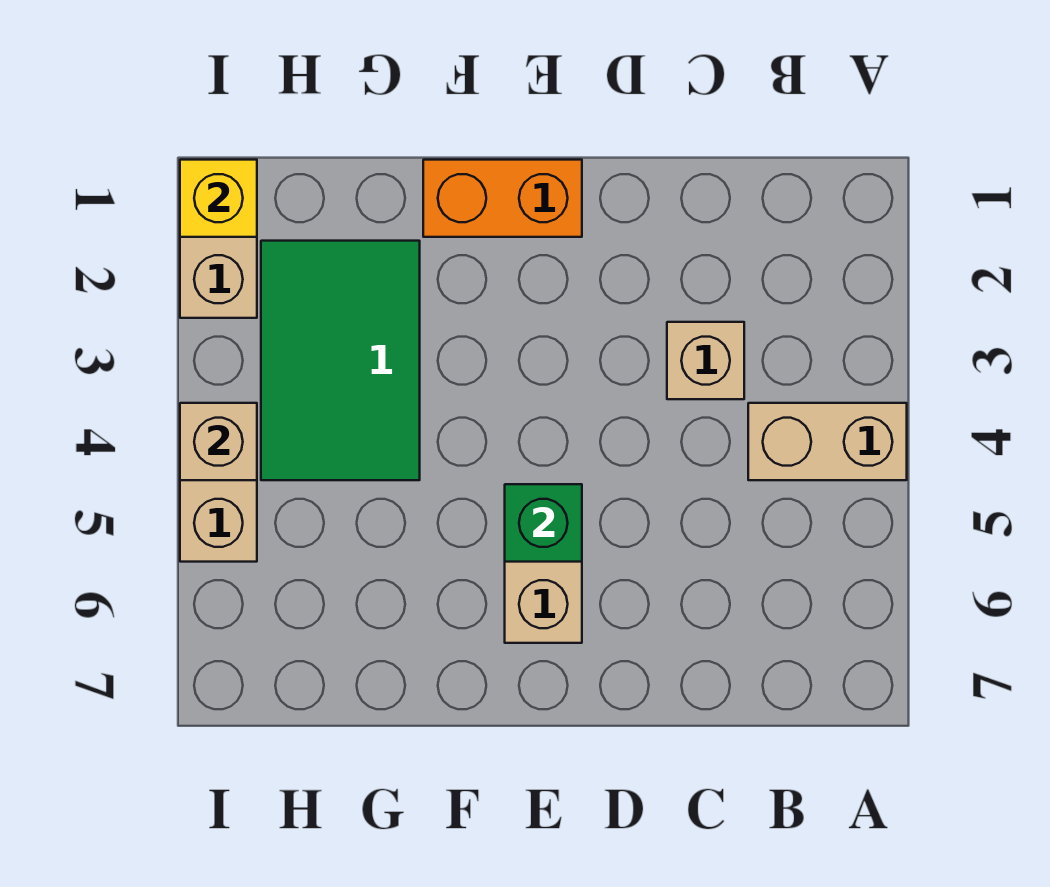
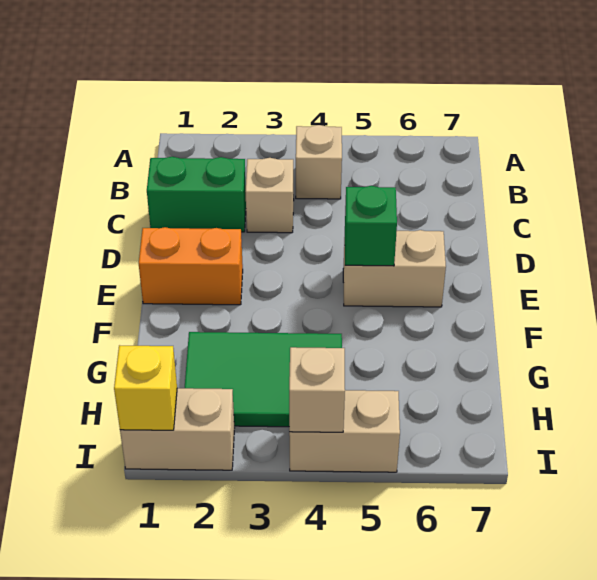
tan brick A4:B4 level 1 -> tan brick B4 level 1
none -> green brick C1:C2 level 1
orange brick E1:F1 level 1 -> orange brick E1:E2 level 1

